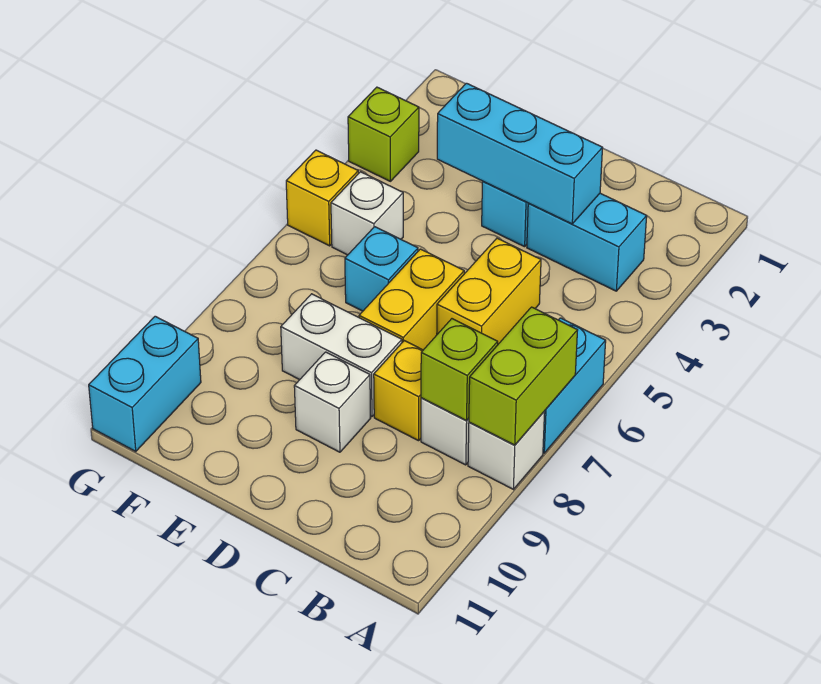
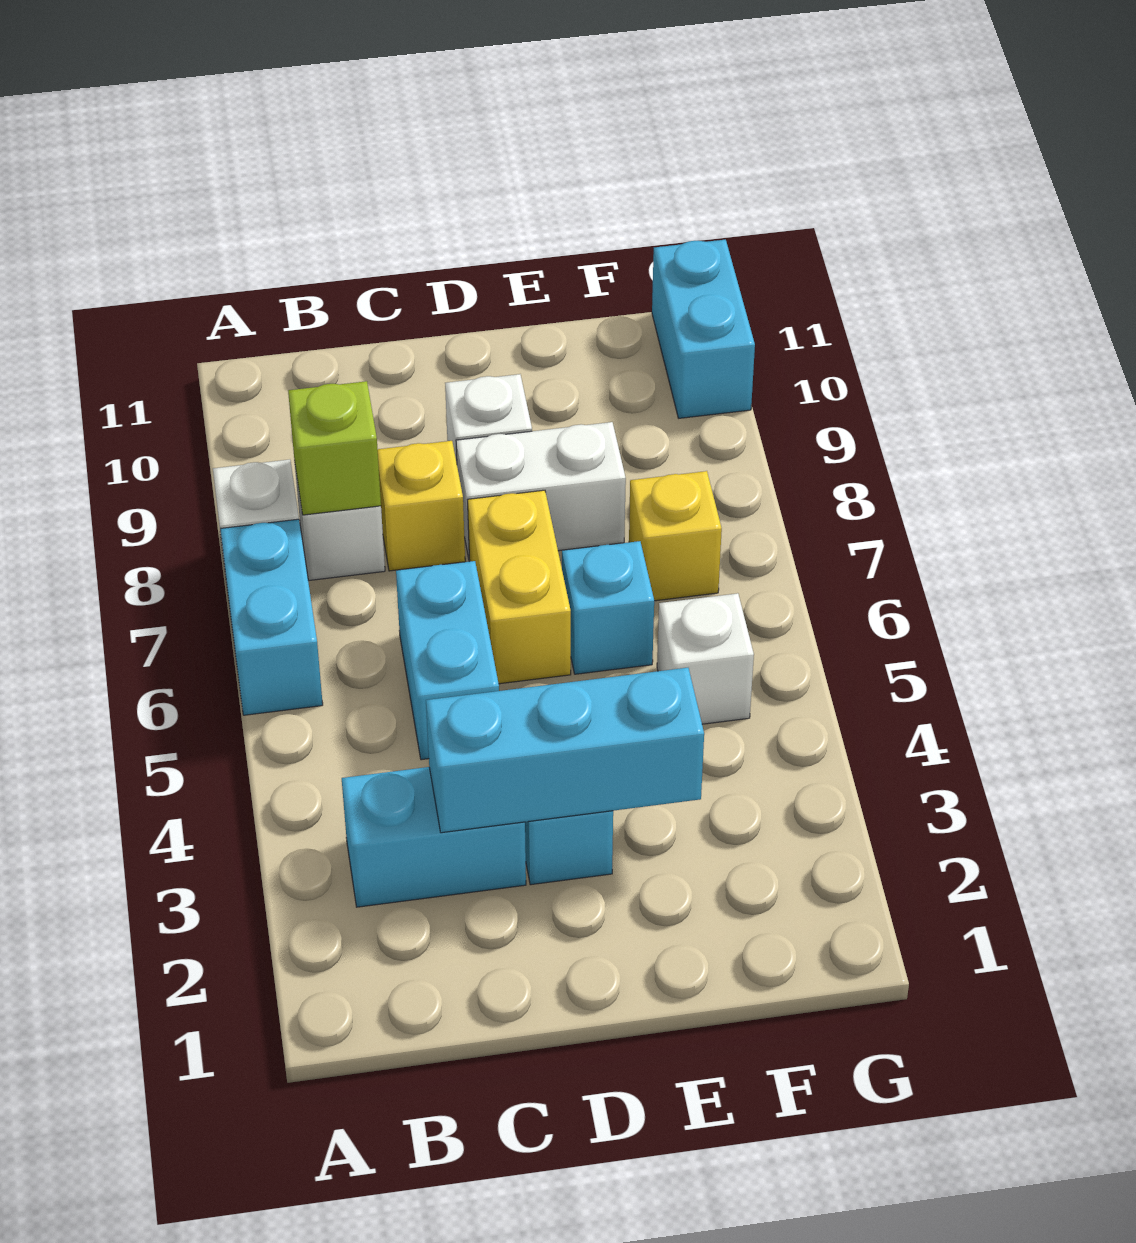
lime brick A7:A8 level 2 -> none
yellow brick C5:C6 level 1 -> cyan brick C5:C6 level 1
lime brick G3 level 1 -> none
yellow brick G5 level 1 -> yellow brick F7 level 1

